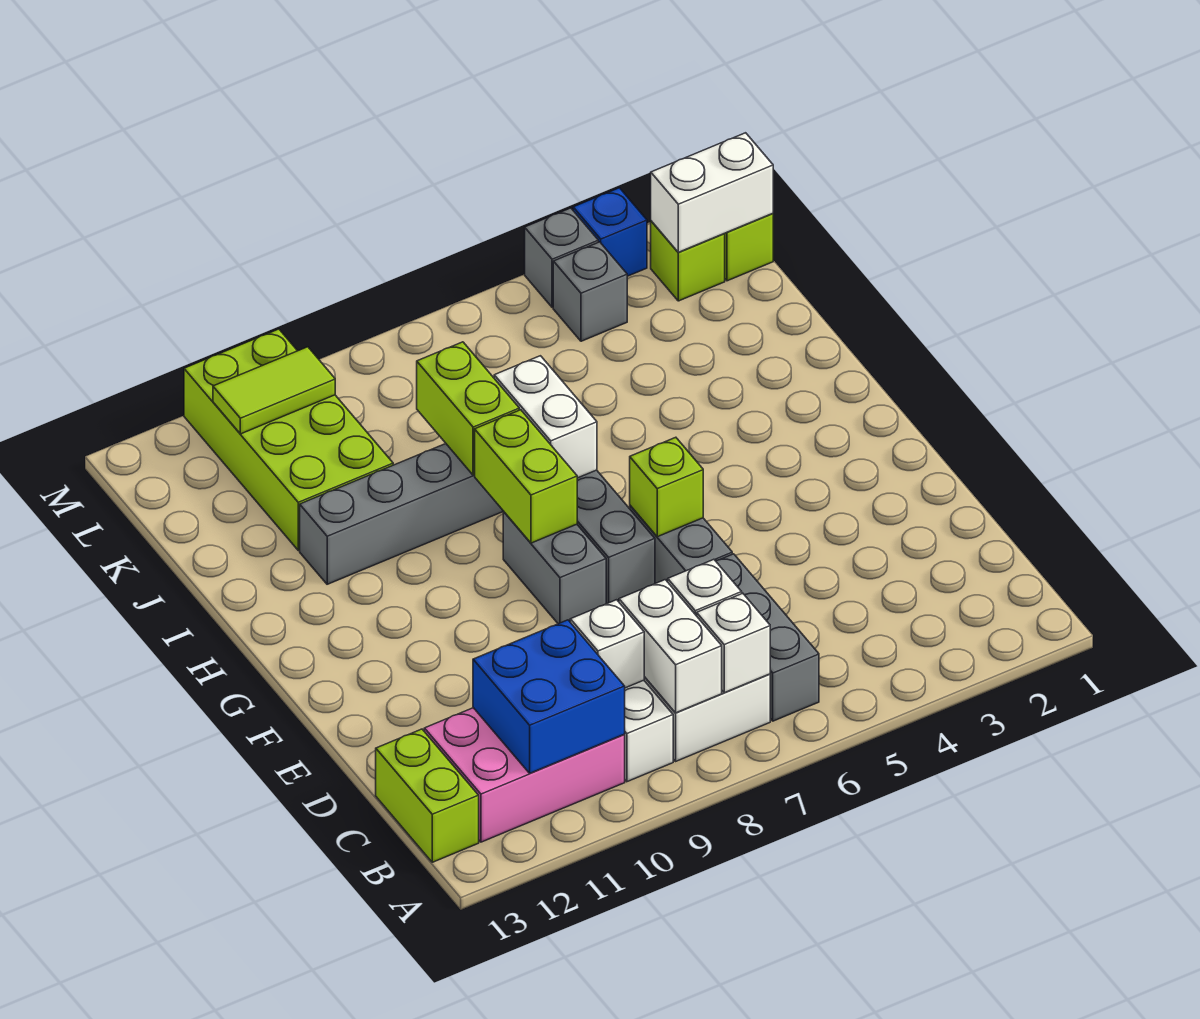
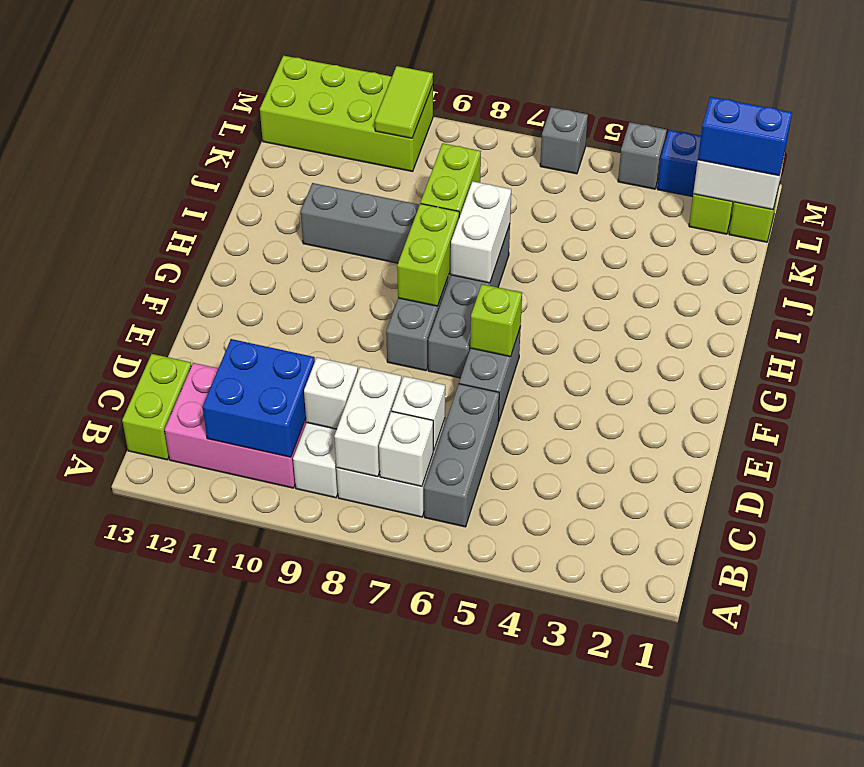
lime brick J10:M11 level 1 -> lime brick L10:M13 level 1
none -> blue brick L1:L2 level 3
grey brick L4 level 1 -> grey brick M6 level 1
lime tile L10:L11 level 2 -> lime tile L10:M10 level 2

